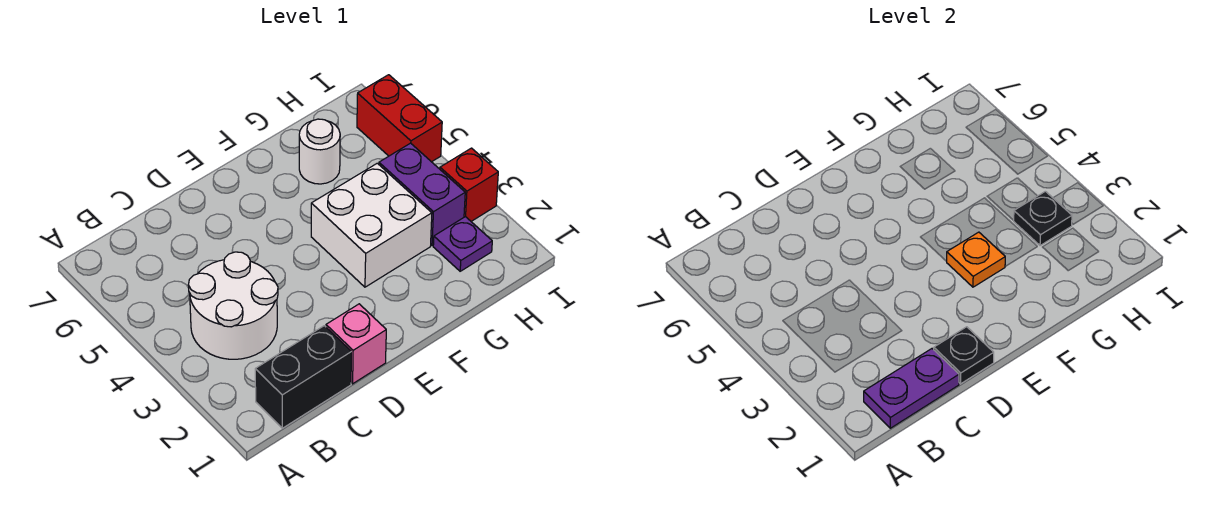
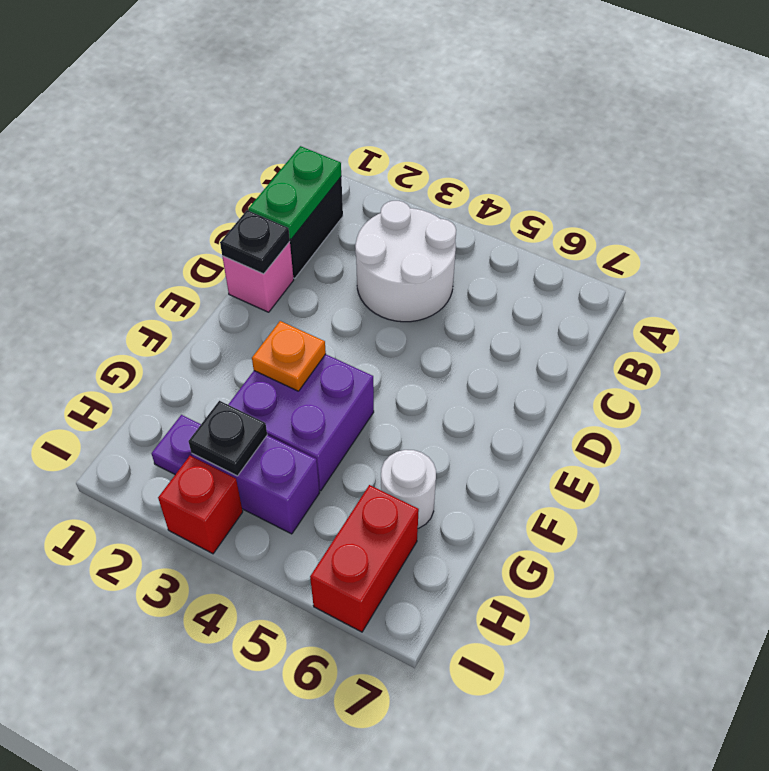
purple plate B1:C1 level 2 -> green plate B1:C1 level 2
white brick F3:G4 level 1 -> purple brick F3:G4 level 1
red brick I5:I6 level 1 -> red brick H6:I6 level 1

